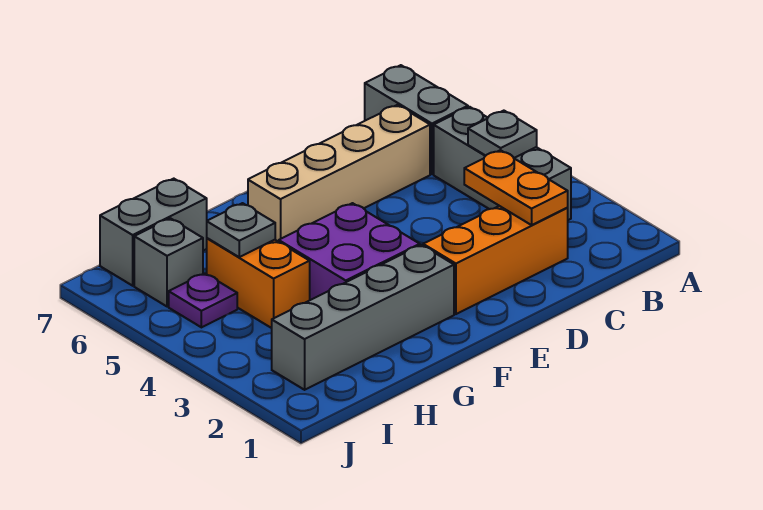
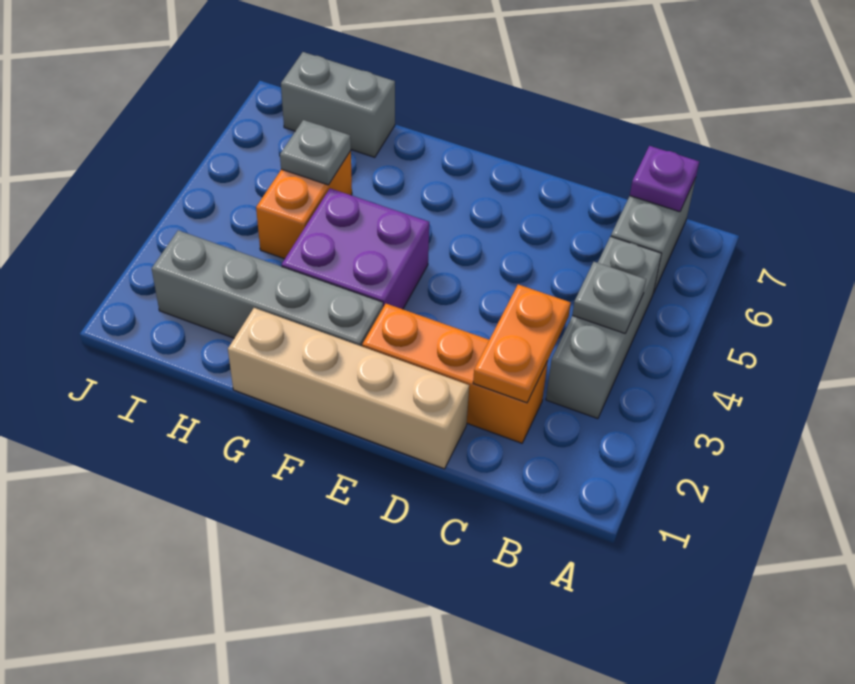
tan brick C6:F6 level 1 -> tan brick D1:G1 level 1
purple plate I5 level 1 -> purple plate B7 level 2
grey brick I6 level 1 -> none

